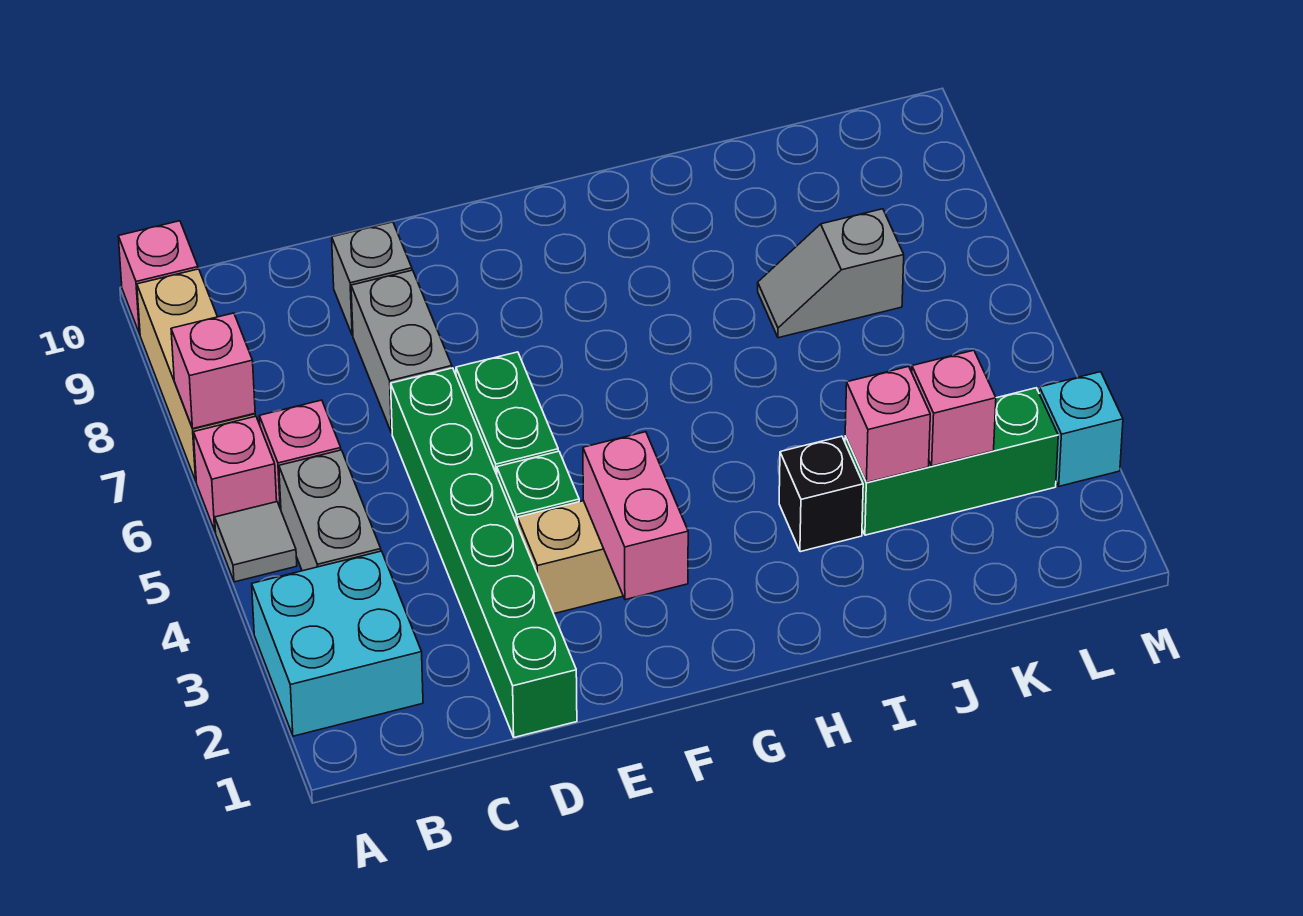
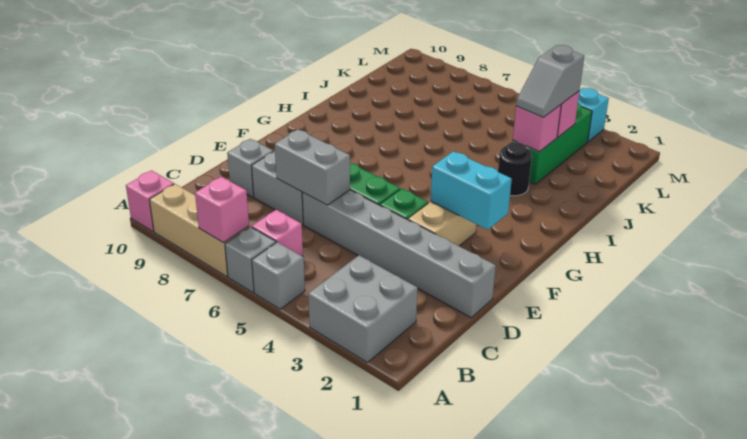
cyan brick A2:B3 level 1 -> grey brick A2:B3 level 1
grey tile A5 level 1 -> grey brick A5 level 1
pink brick A6 level 1 -> grey brick A6 level 1
grey brick B4:B5 level 1 -> grey brick D6:D7 level 2
green brick D1:D6 level 1 -> grey brick D1:D6 level 1
pink brick F2:F3 level 2 -> cyan brick F2:F3 level 2
black brick I3 level 1 -> black round brick I3 level 1
grey slope J7:K7 level 1 top K -> grey slope J3:K3 level 3 top K

